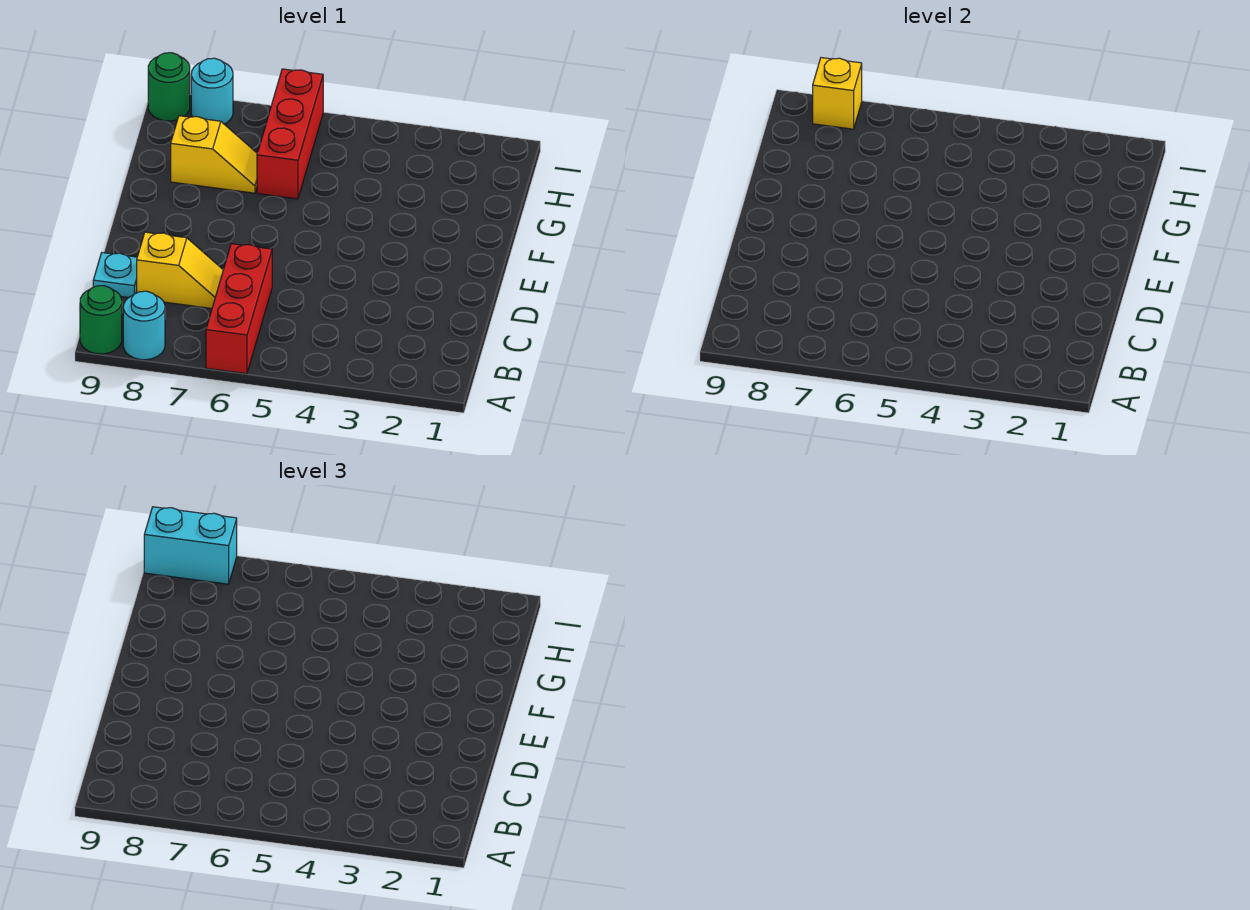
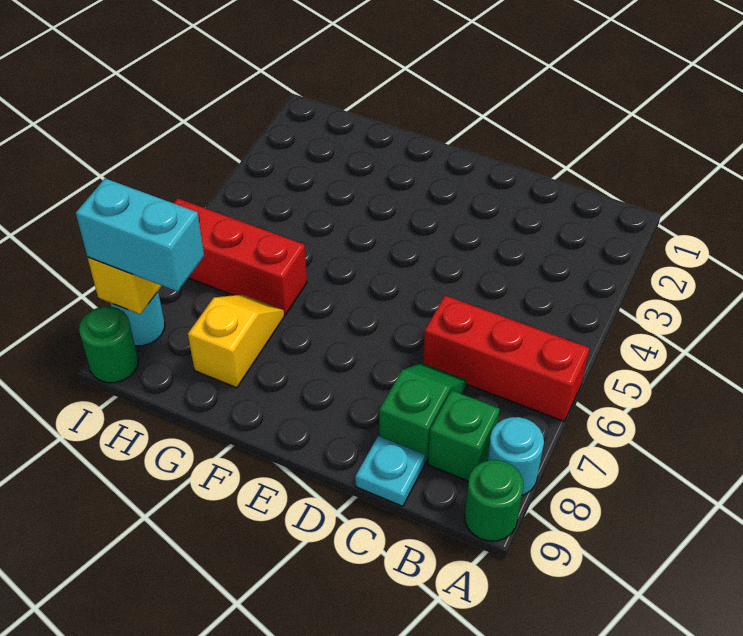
none -> green brick B8 level 1
yellow slope C7:C8 level 1 top 8 -> green slope C7:C8 level 1 top 8
cyan brick I8:I9 level 3 -> cyan brick H8:I8 level 3

